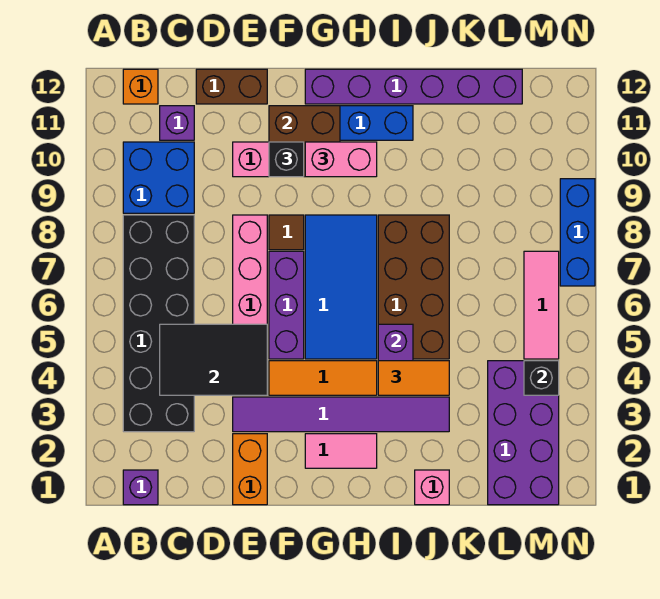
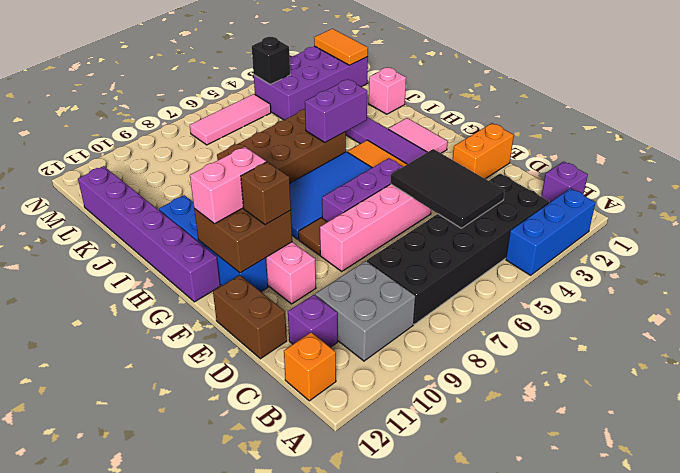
blue brick B9:C10 level 1 -> grey brick B9:C10 level 1
black brick F10 level 3 -> brown brick F10 level 3
pink brick G10:H10 level 3 -> pink brick G10:G11 level 3
orange tile I4:J4 level 3 -> orange tile L1:M1 level 2
blue brick N7:N9 level 1 -> blue brick A2:A4 level 1

